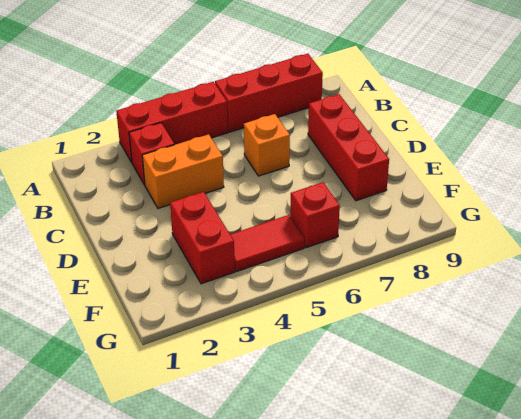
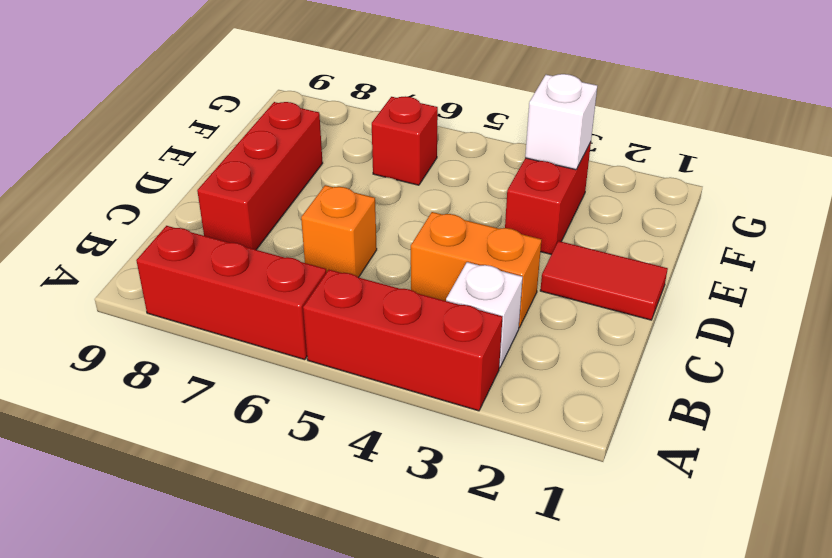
red brick B3 level 1 -> white brick B3 level 1
none -> white brick F3 level 2
red tile F4:F5 level 1 -> red tile D1:D2 level 1

